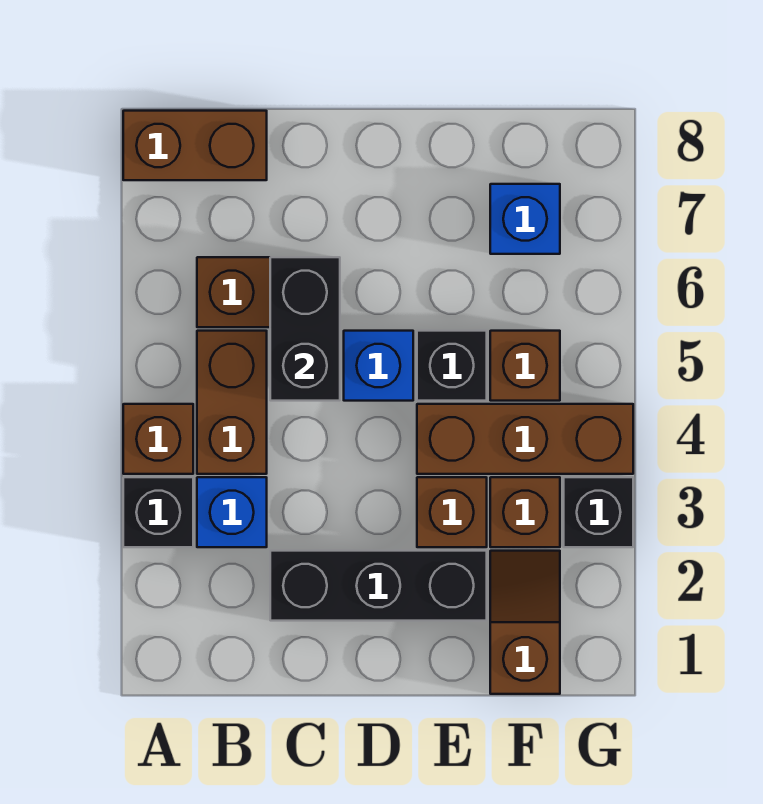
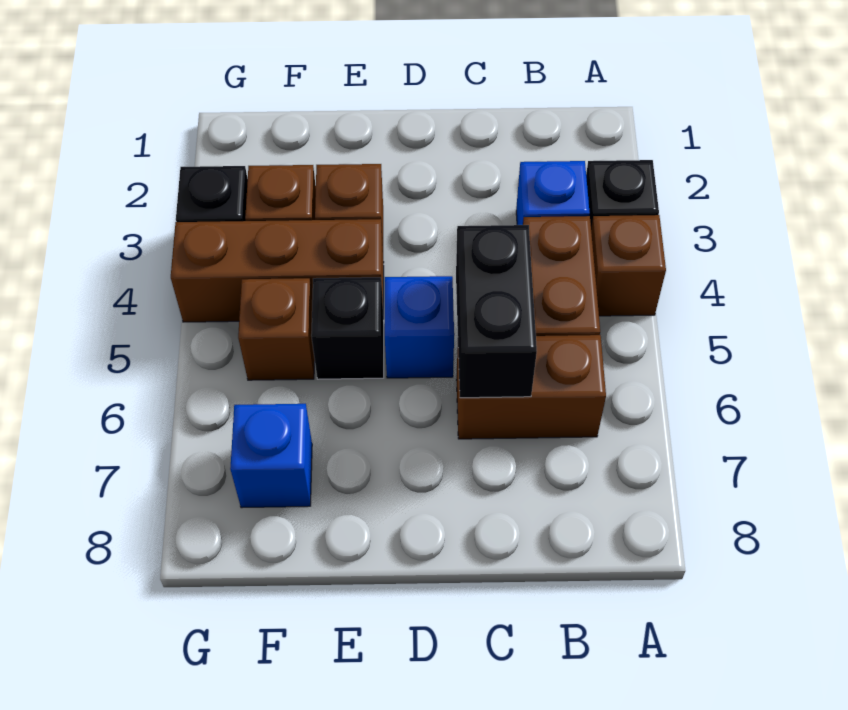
brown brick A8:B8 level 1 -> none
black brick C2:E2 level 1 -> none
brown slope F1:F2 level 1 top 1 -> none

